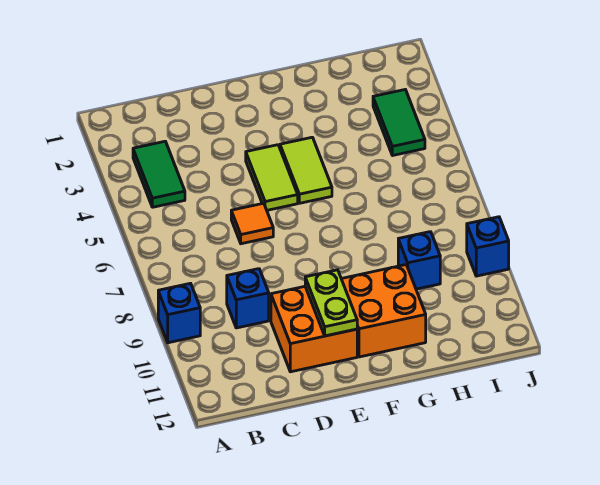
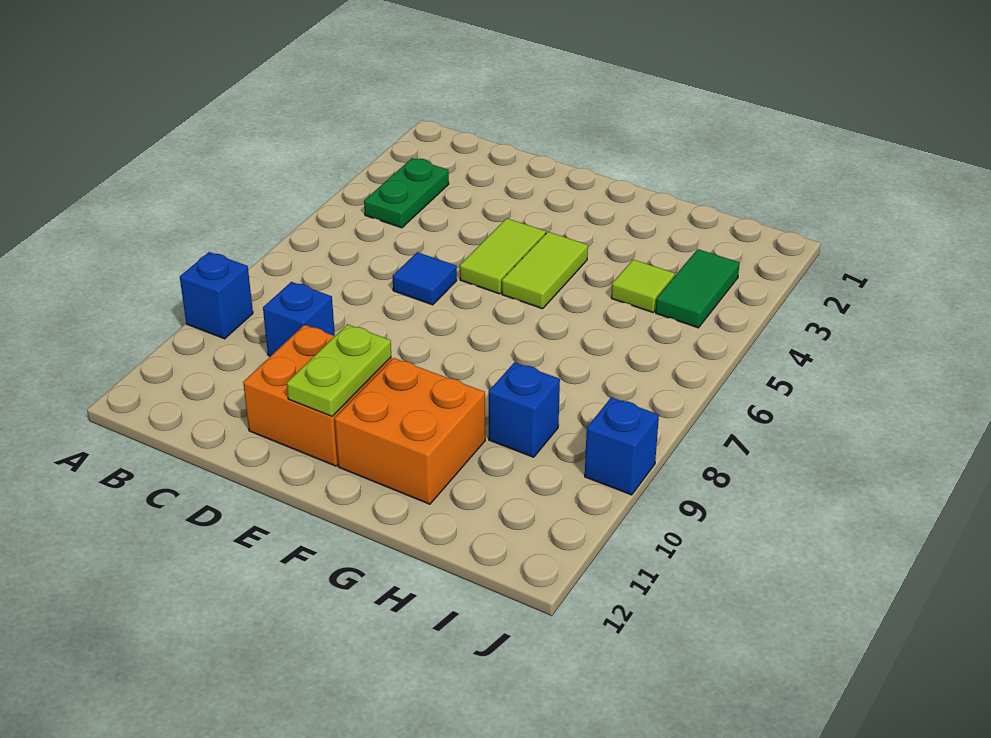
green tile B3:B4 level 1 -> green plate B3:B4 level 1
orange tile D6 level 1 -> blue tile D6 level 1
none -> lime tile H4 level 1

